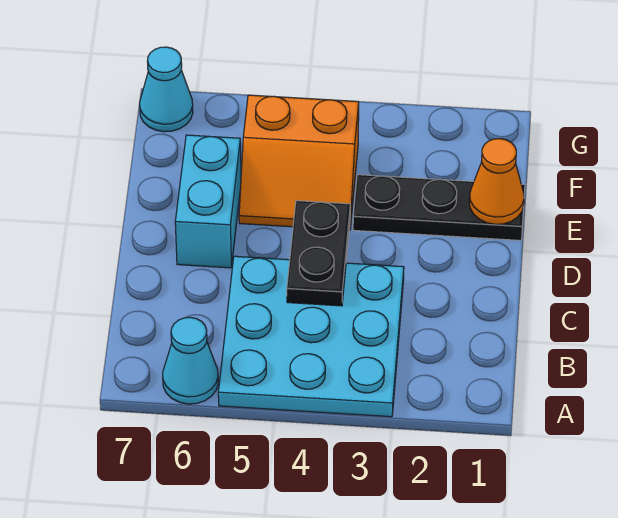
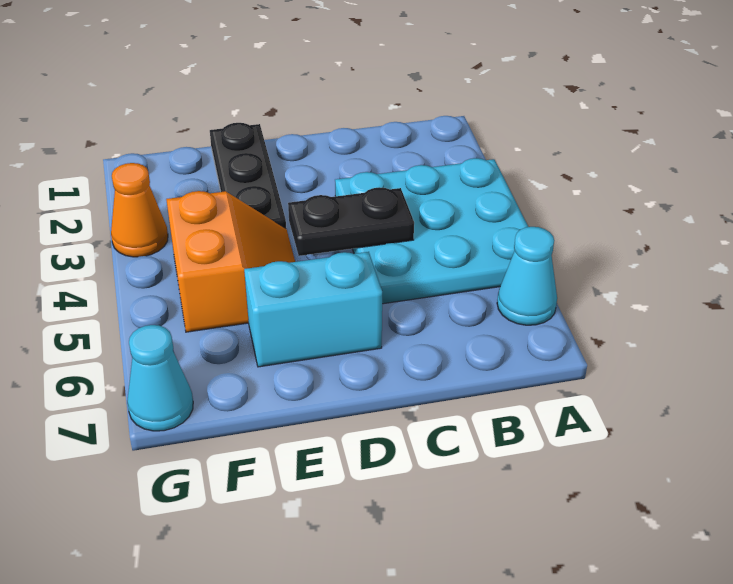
orange cone E1 level 2 -> orange cone G3 level 1

